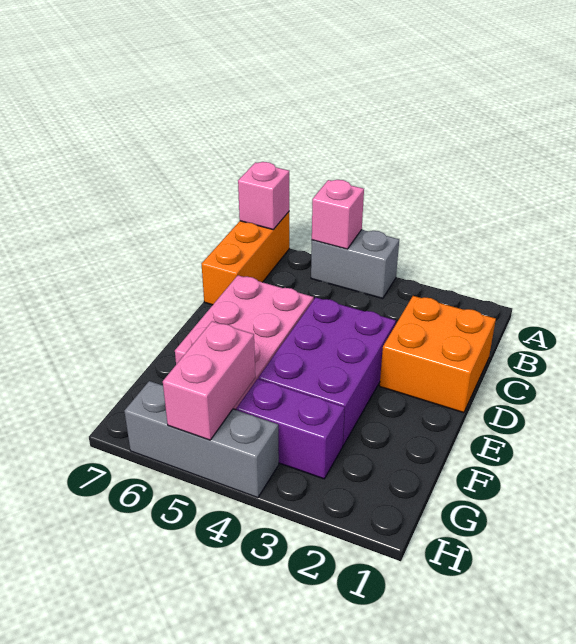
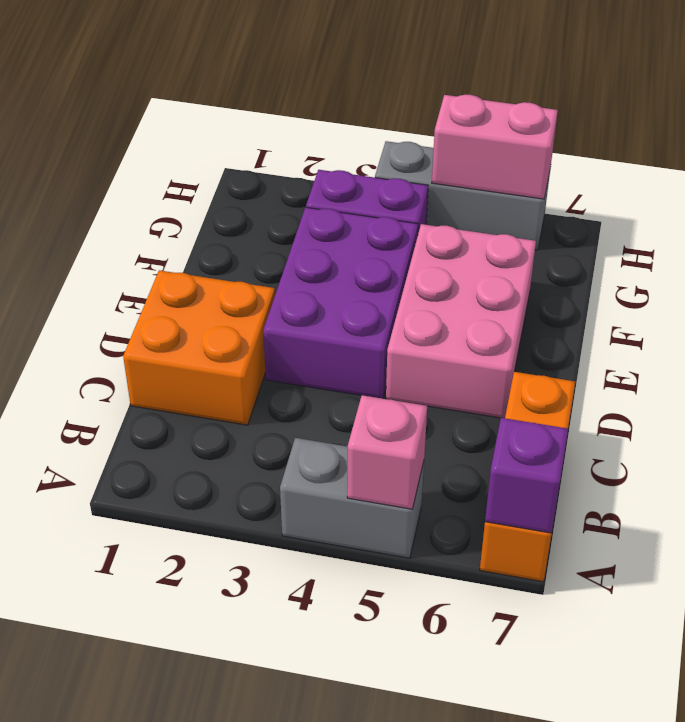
pink brick A7 level 2 -> purple brick A7 level 2
pink brick G5:H5 level 2 -> pink brick H5:H6 level 2

